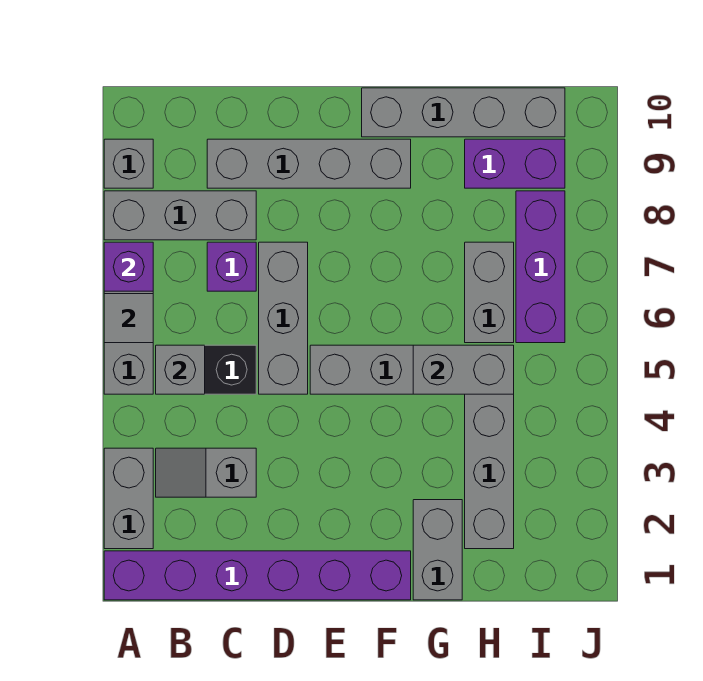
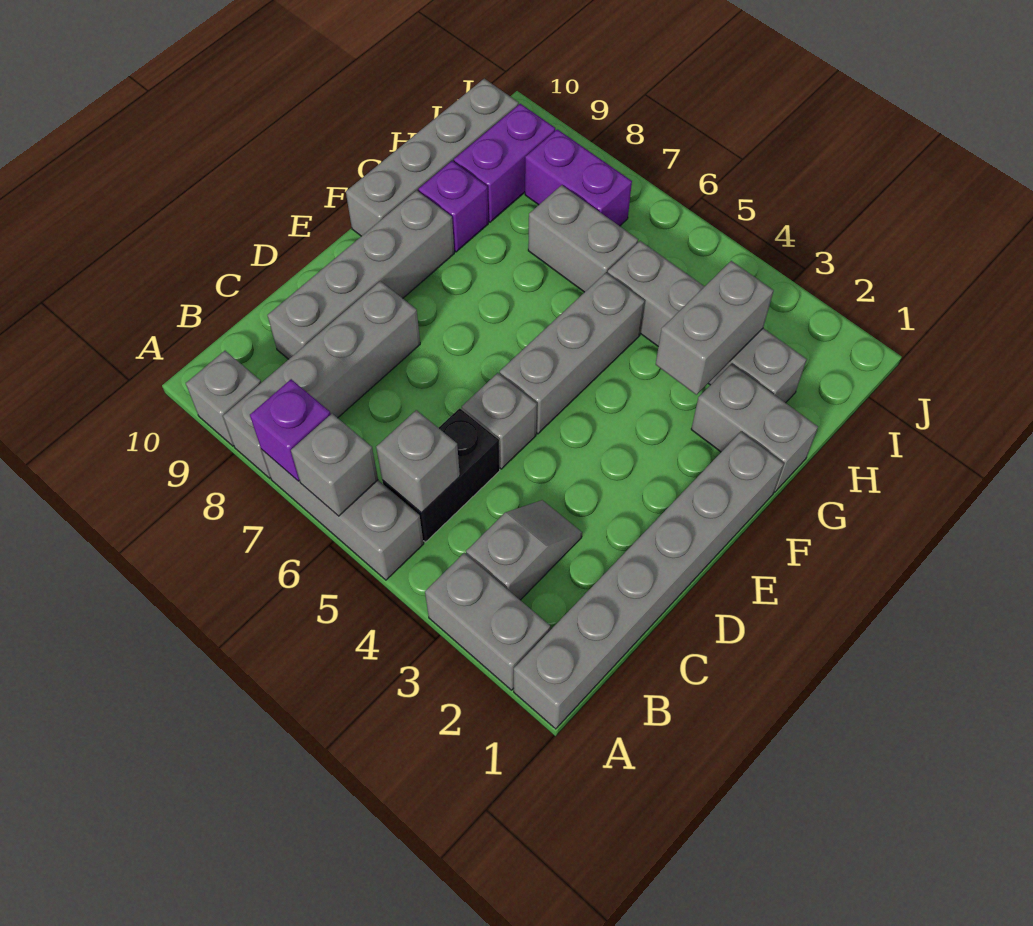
purple brick A1:F1 level 1 -> grey brick A1:F1 level 1
grey tile A6 level 2 -> grey brick A6 level 2
grey brick A8:C8 level 1 -> grey brick A8:D8 level 1
grey slope B3:C3 level 1 top C -> grey slope B3:C3 level 1 top B
purple brick C7 level 1 -> purple brick G9 level 1
grey brick D5:D7 level 1 -> grey brick D5 level 1
grey brick G5:H5 level 2 -> grey brick G3:H3 level 2
purple brick I6:I8 level 1 -> purple brick I7:I8 level 1

